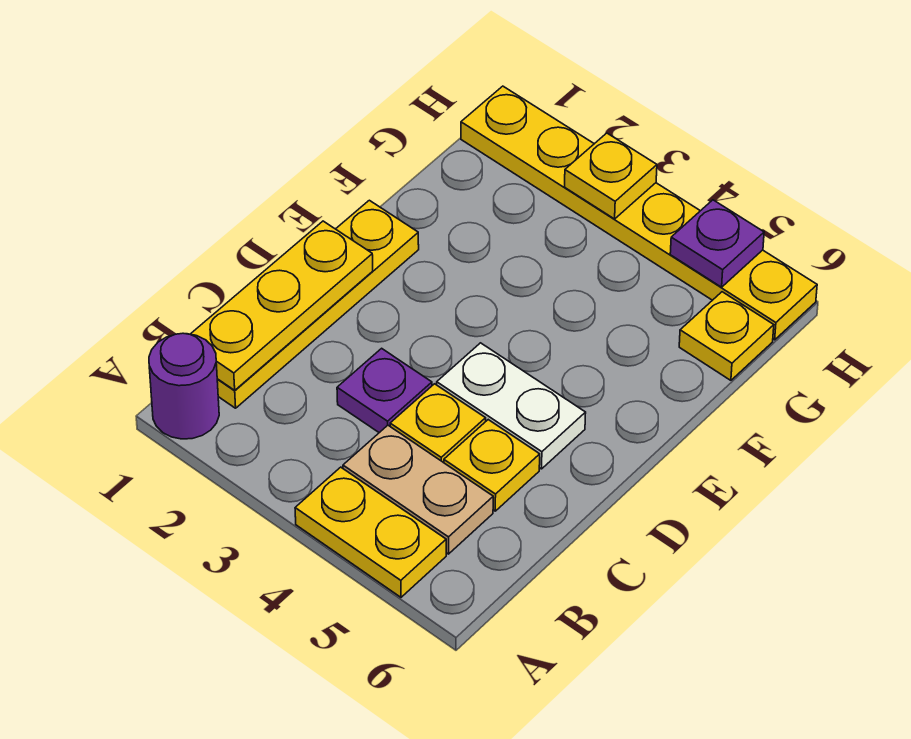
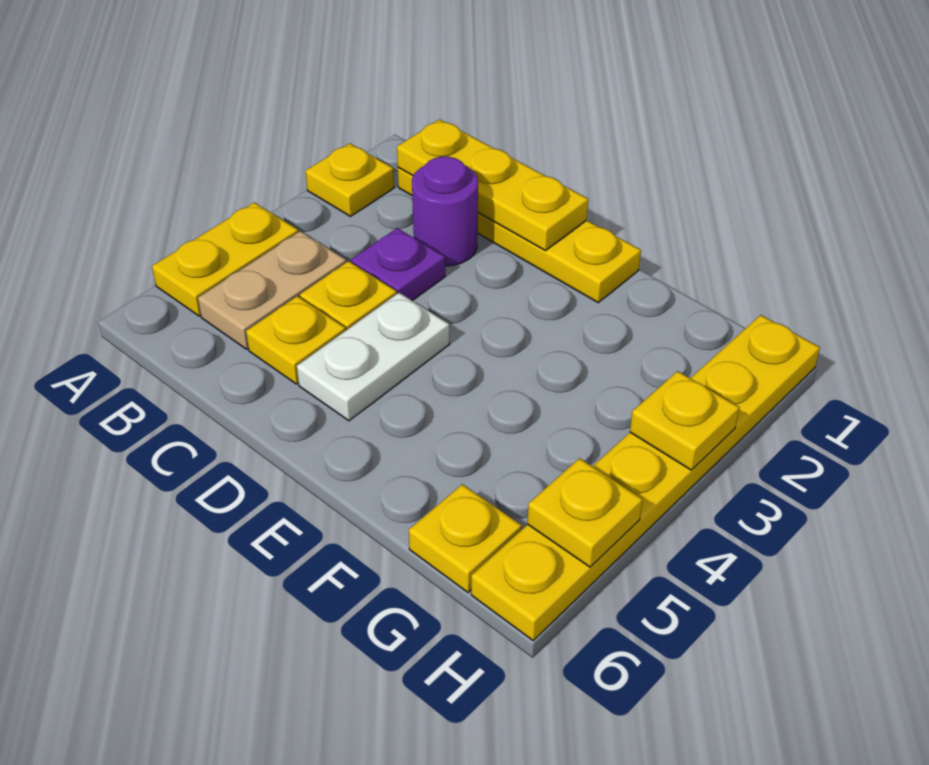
purple round brick A1 level 1 -> purple round brick C2 level 1
none -> yellow plate A2 level 1
purple plate H5 level 2 -> yellow plate H5 level 2

